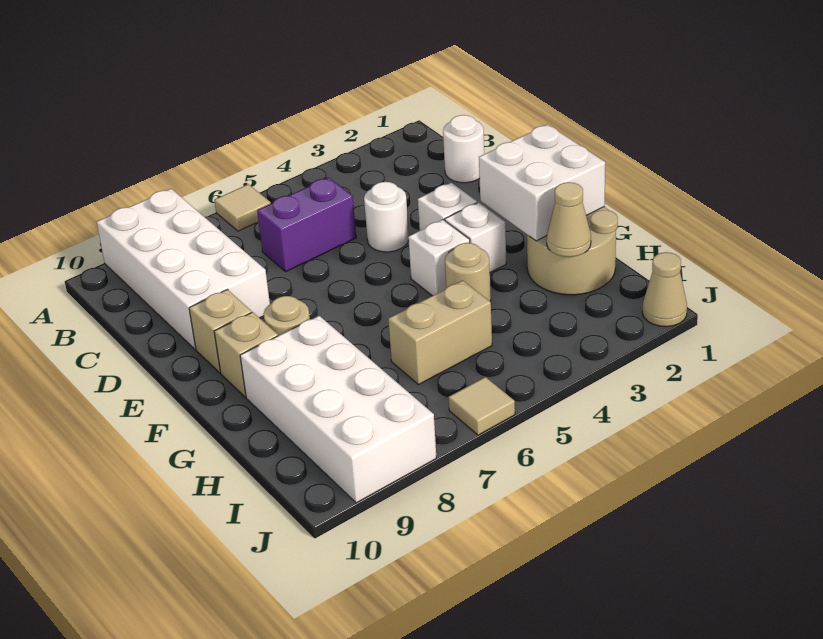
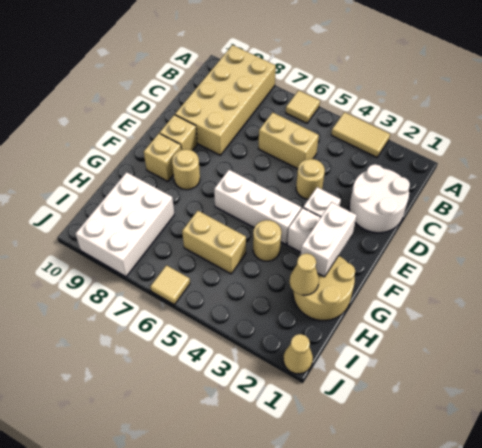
none -> tan tile A3:A4 level 1
white brick A8:D9 level 1 -> tan brick A8:D9 level 1
white round brick C1 level 1 -> white round brick C1:D2 level 1
purple brick C5:C6 level 1 -> tan brick C5:C6 level 1
white round brick D4 level 1 -> tan round brick D4 level 1
white brick F1:G2 level 2 -> white brick F2:G2 level 2
white brick F4 level 1 -> white brick F4:F6 level 1
white brick G8:J9 level 1 -> white brick H8:J9 level 1

